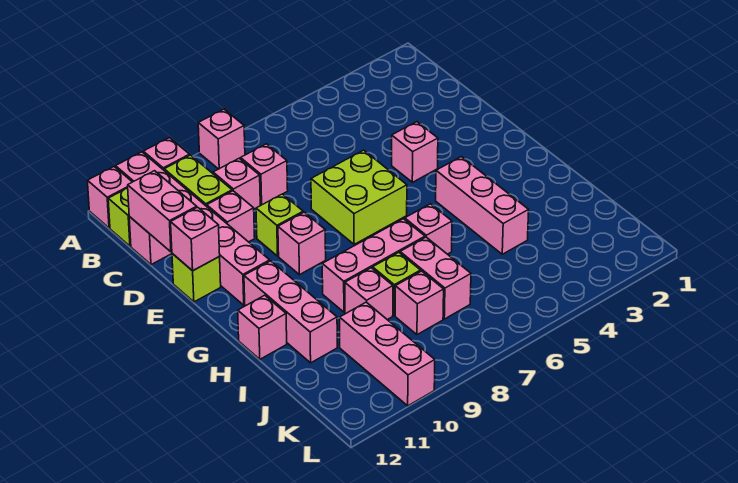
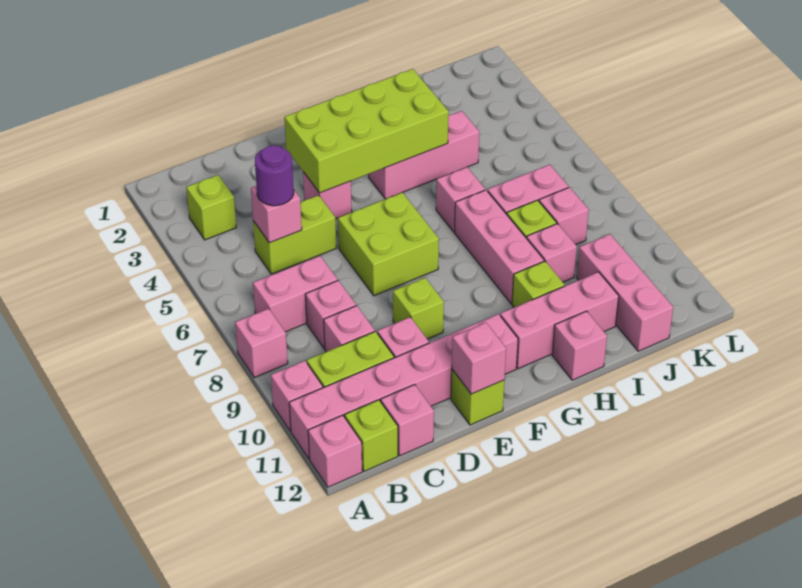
none -> lime brick B3 level 1
none -> lime brick C5:D5 level 1
none -> purple round brick C5 level 3
pink brick C12:D12 level 2 -> pink brick B7:C7 level 1
none -> lime brick E3:H4 level 2
pink brick F9 level 1 -> pink brick C5 level 2
none -> lime brick H10 level 1
pink brick J10:L10 level 1 -> pink brick J10:J12 level 1

